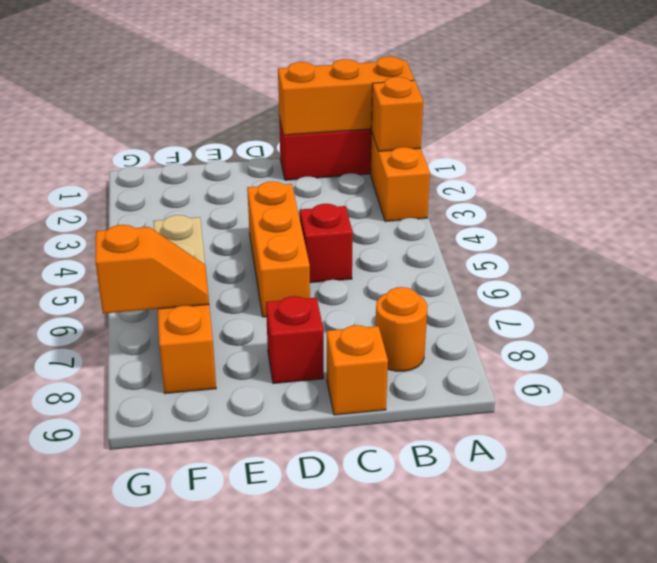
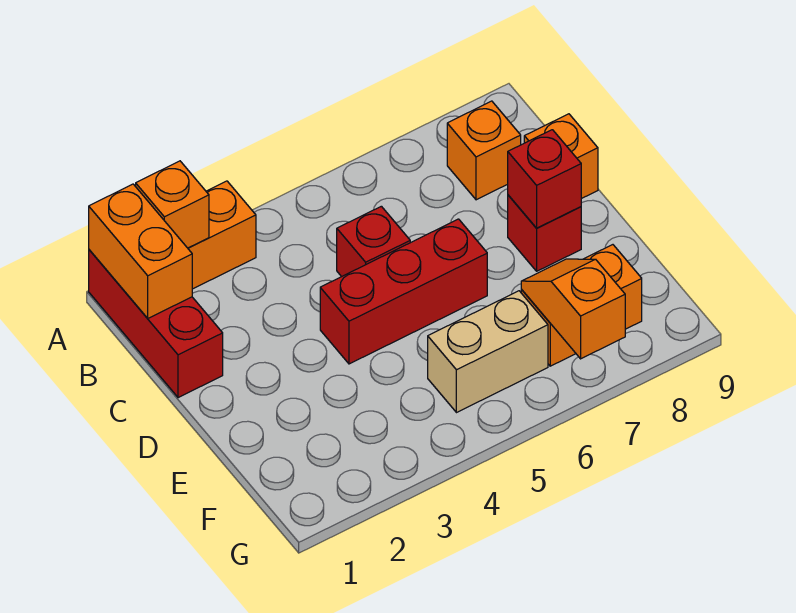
orange brick A1:C1 level 2 -> orange brick A1:B1 level 2
orange round brick B8 level 1 -> orange brick B8 level 1
orange brick D4:D6 level 1 -> red brick D4:D6 level 1
none -> red brick D8 level 2

